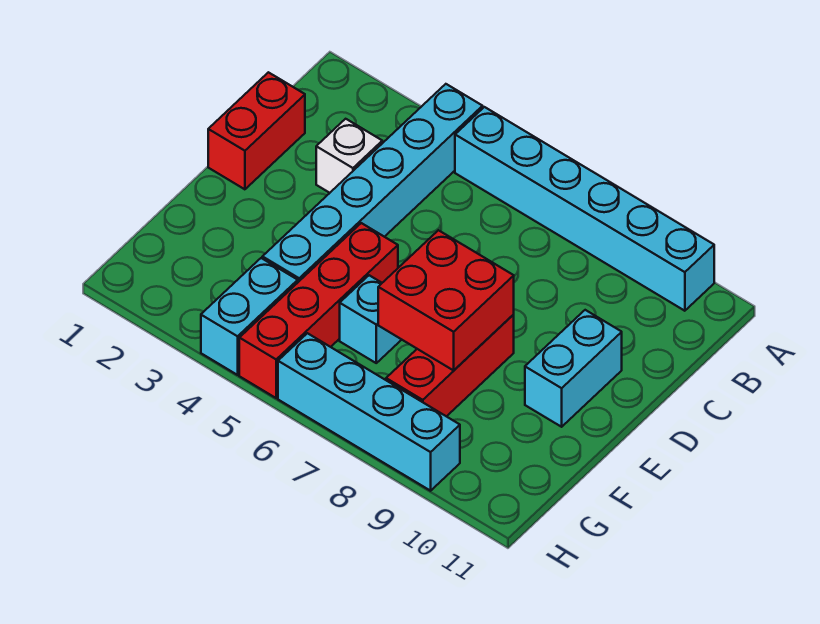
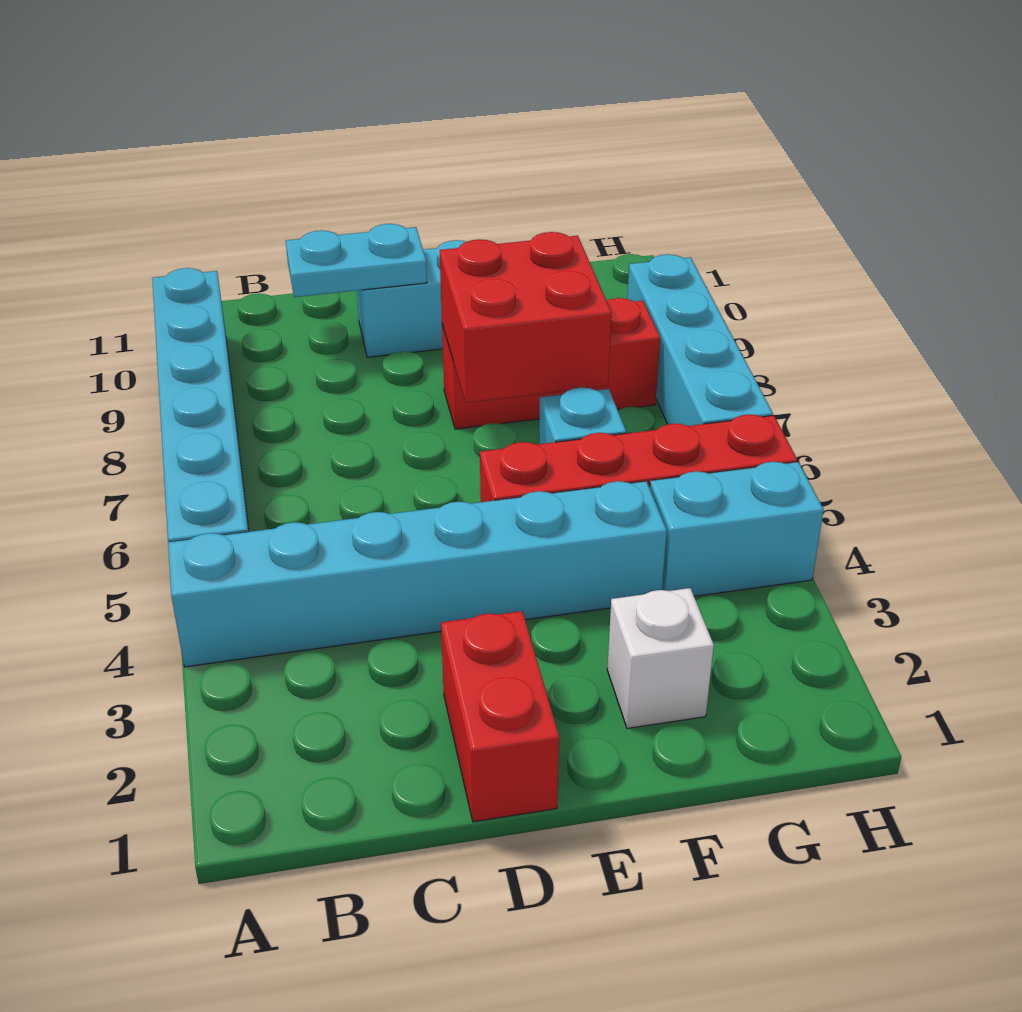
red brick C1:D1 level 1 -> red brick D1:D2 level 1
white brick C3 level 1 -> white brick F2 level 1
none -> cyan plate C10:D10 level 2

